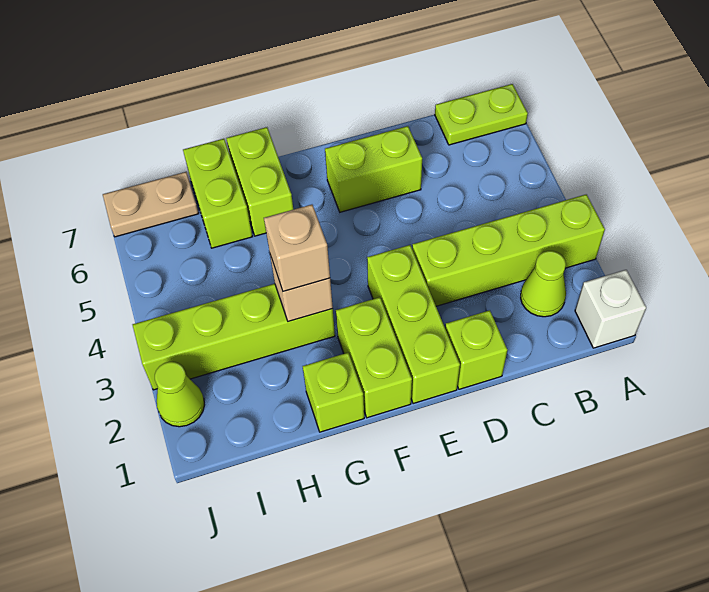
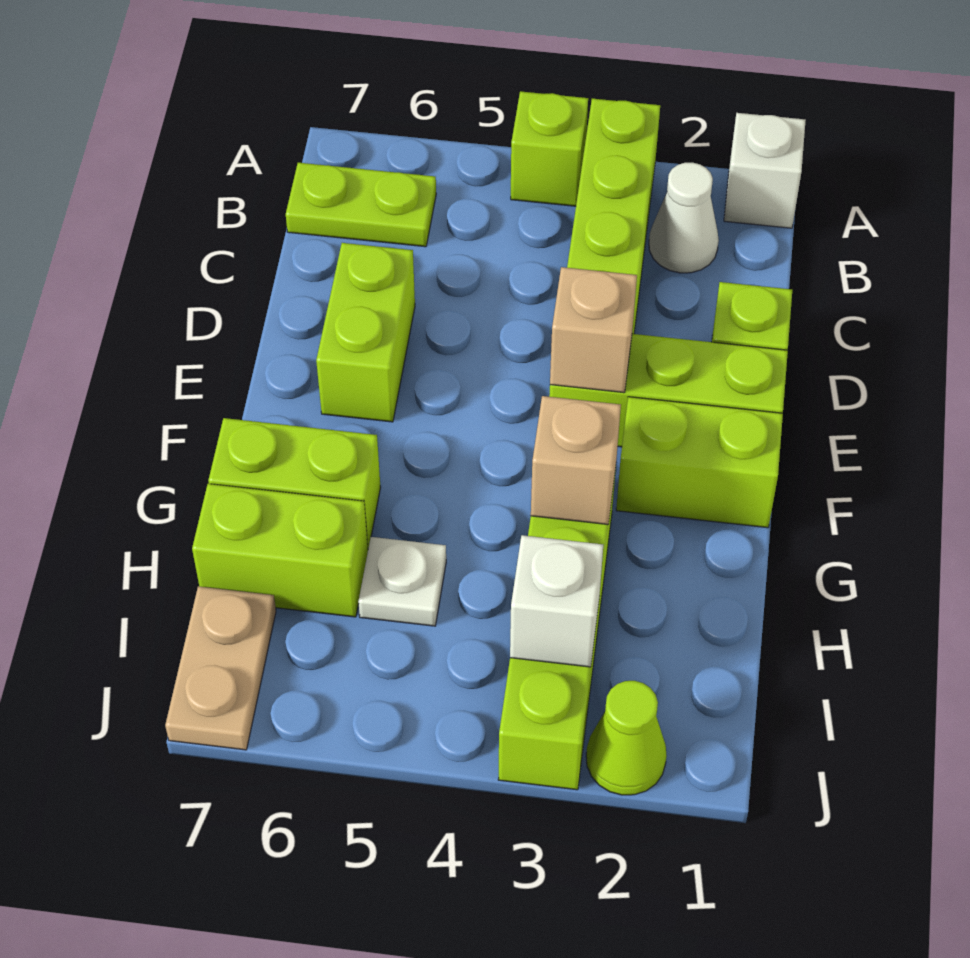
lime plate A7:B7 level 1 -> lime plate B6:B7 level 1
lime cone B2 level 1 -> white cone B2 level 1
lime brick G1 level 1 -> lime brick A4 level 1
tan brick G3 level 3 -> tan brick E3 level 2
none -> white plate H5 level 1
none -> white brick I3 level 2

